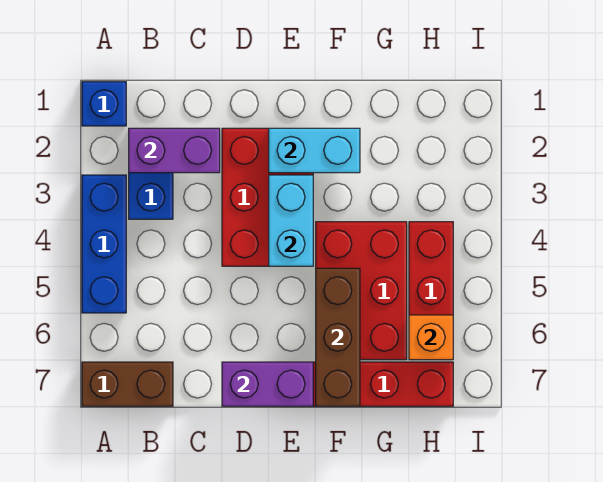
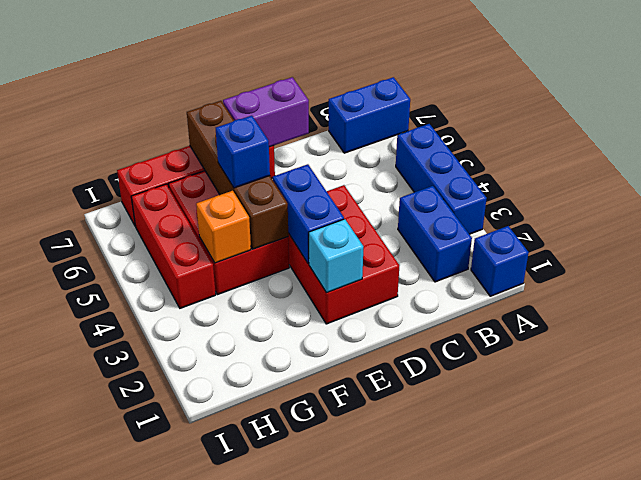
brown brick A7:B7 level 1 -> blue brick A7:B7 level 1
purple brick B2:C2 level 2 -> none
cyan brick E2:F2 level 2 -> cyan brick E2 level 2
cyan brick E3:E4 level 2 -> blue brick E3:E4 level 2
brown brick F5:F7 level 2 -> brown brick F4:F7 level 2
none -> blue brick F5 level 3
orange brick H6 level 2 -> orange brick G4 level 2

